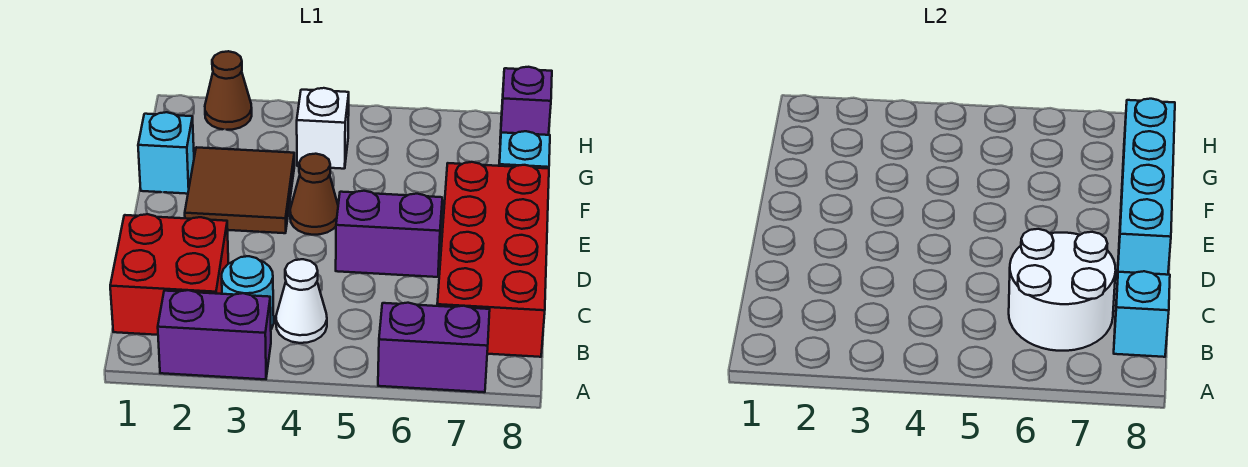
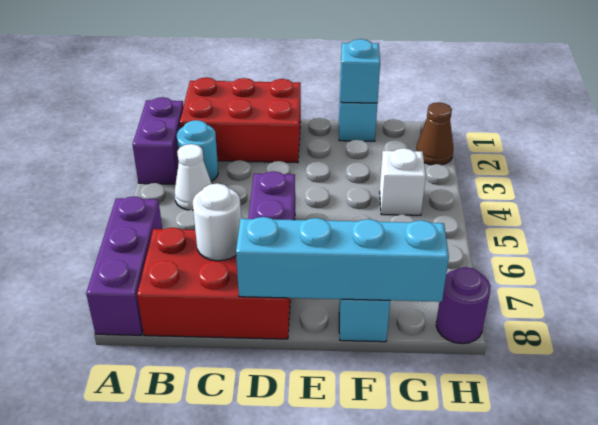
purple brick A6:A7 level 1 -> purple brick A6:A8 level 1
red brick B1:C2 level 1 -> red brick B1:D2 level 1
white round brick B6:C7 level 2 -> white round brick C7 level 2
red brick B7:E8 level 1 -> red brick B7:D8 level 1
cyan brick B8 level 2 -> cyan brick F1 level 2
brown tile E2:F3 level 1 -> none
brown cone E4 level 1 -> none
purple brick H8 level 1 -> purple round brick H8 level 1

